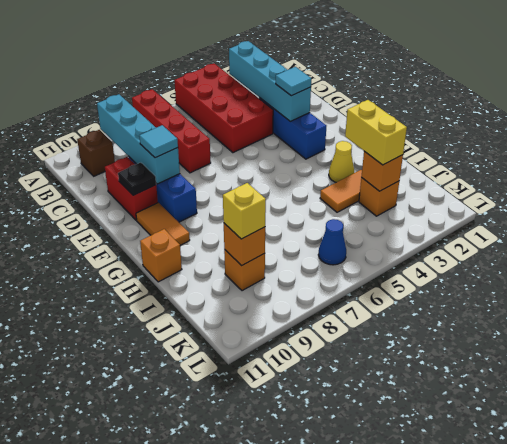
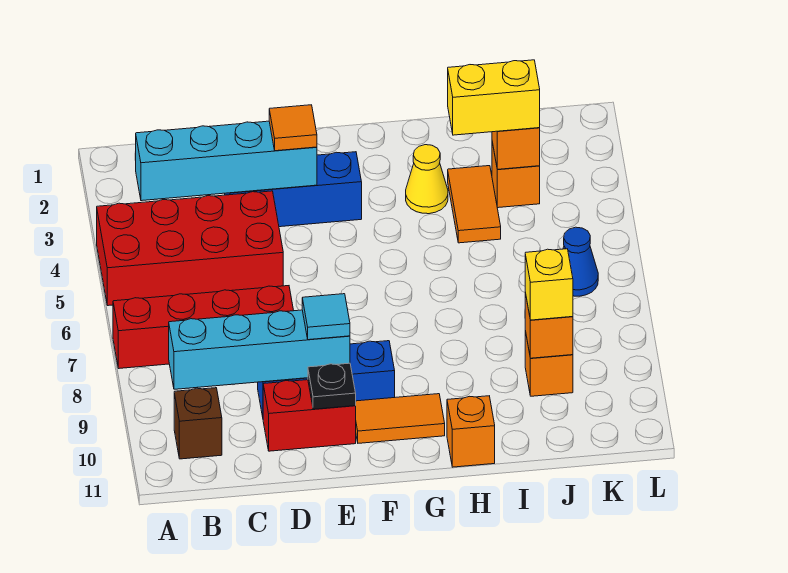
cyan tile E3 level 3 -> orange tile E3 level 3

